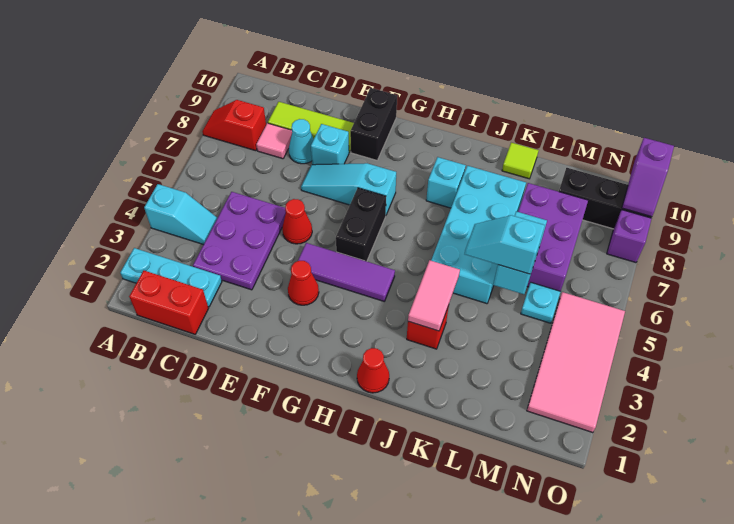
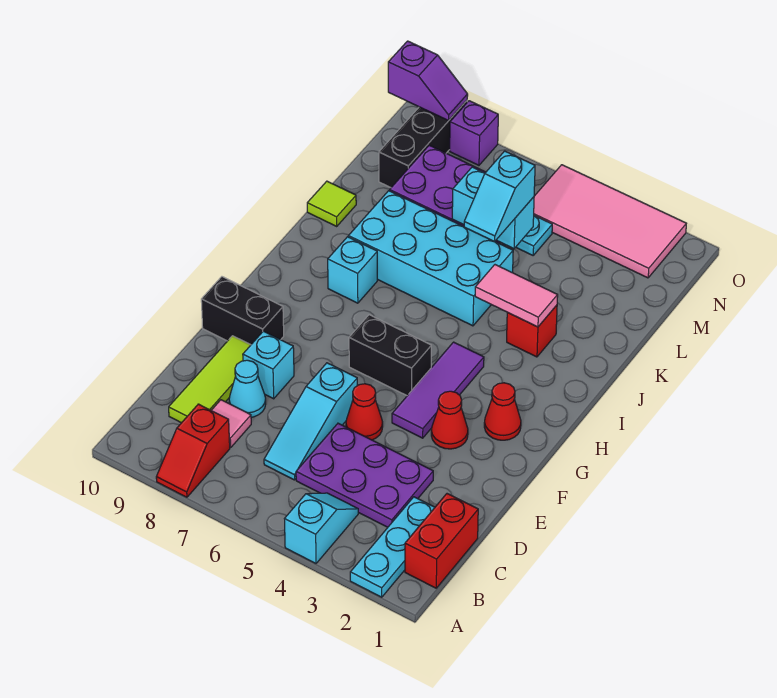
cyan slope E7:G7 level 1 top G -> cyan slope C6:E6 level 1 top E
red cone I1 level 1 -> red cone G2 level 1

